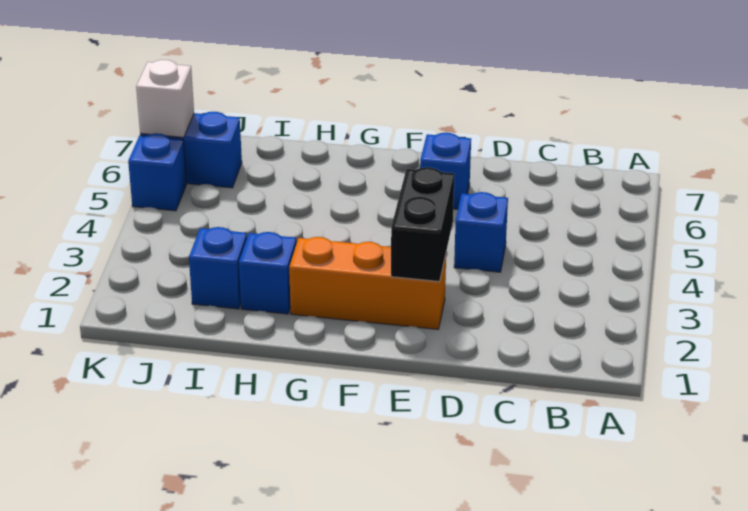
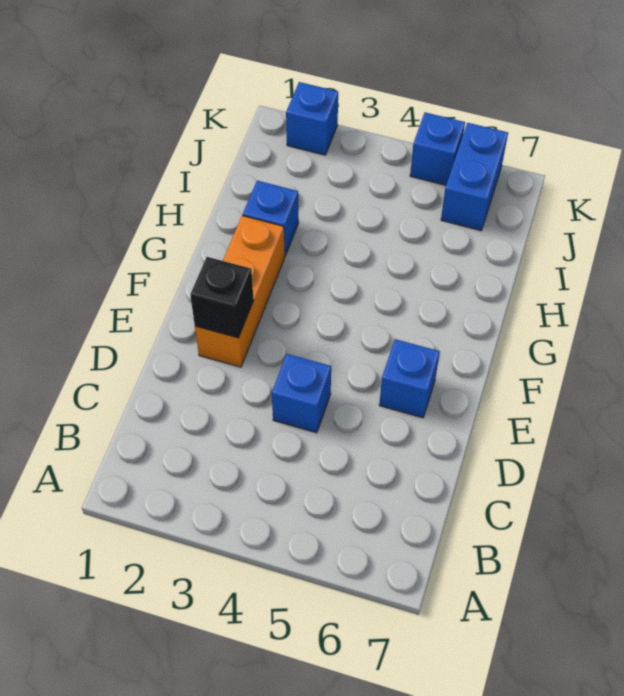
black brick E2:E3 level 2 -> black brick E2 level 2
blue brick I2 level 1 -> blue brick K2 level 1
white brick K6 level 2 -> none

